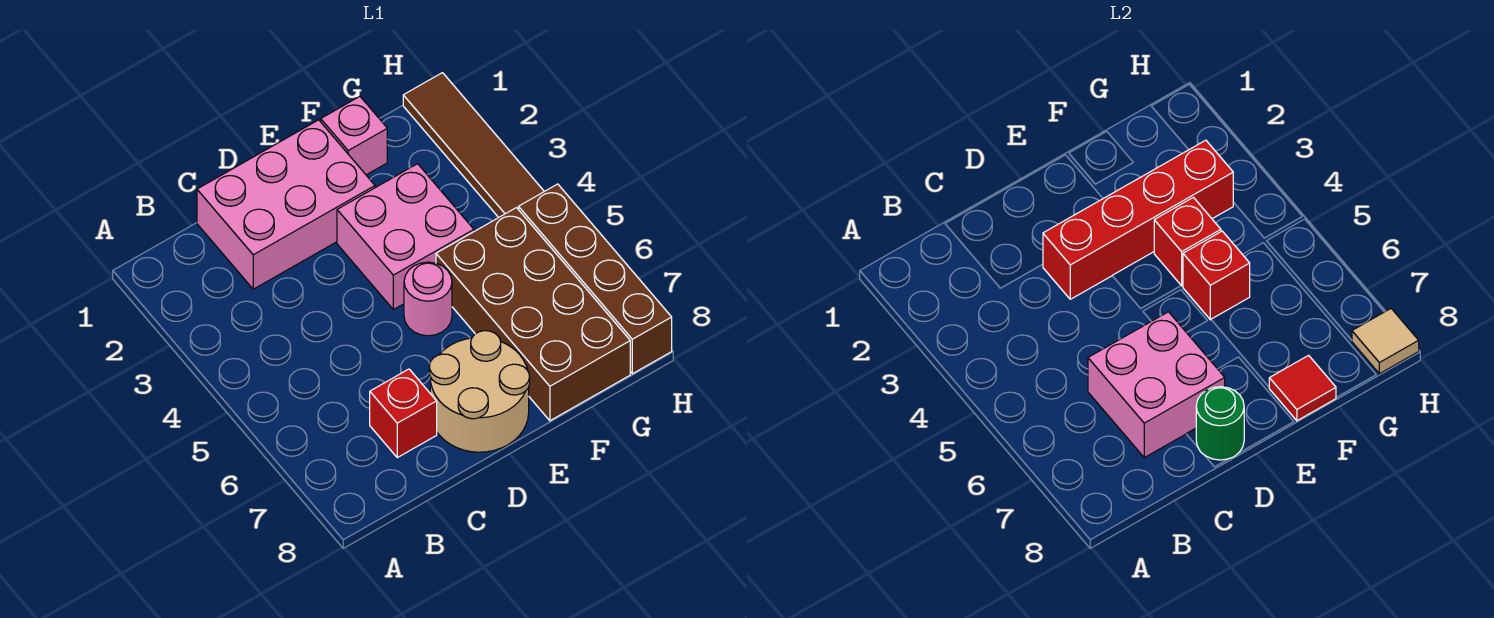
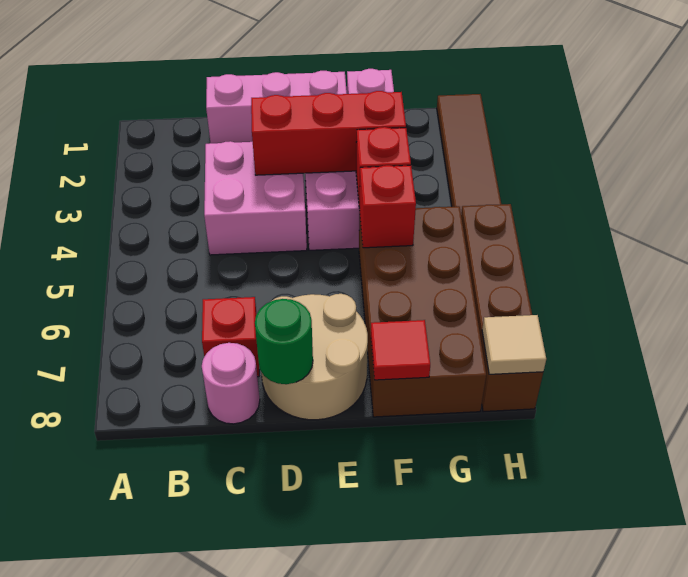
pink brick C1:E2 level 1 -> pink brick C1:E1 level 1
pink brick C6:D7 level 2 -> pink brick C3:D4 level 1
red brick D3:G3 level 2 -> red brick D3:F3 level 2
pink round brick E5 level 1 -> pink round brick C8 level 1

